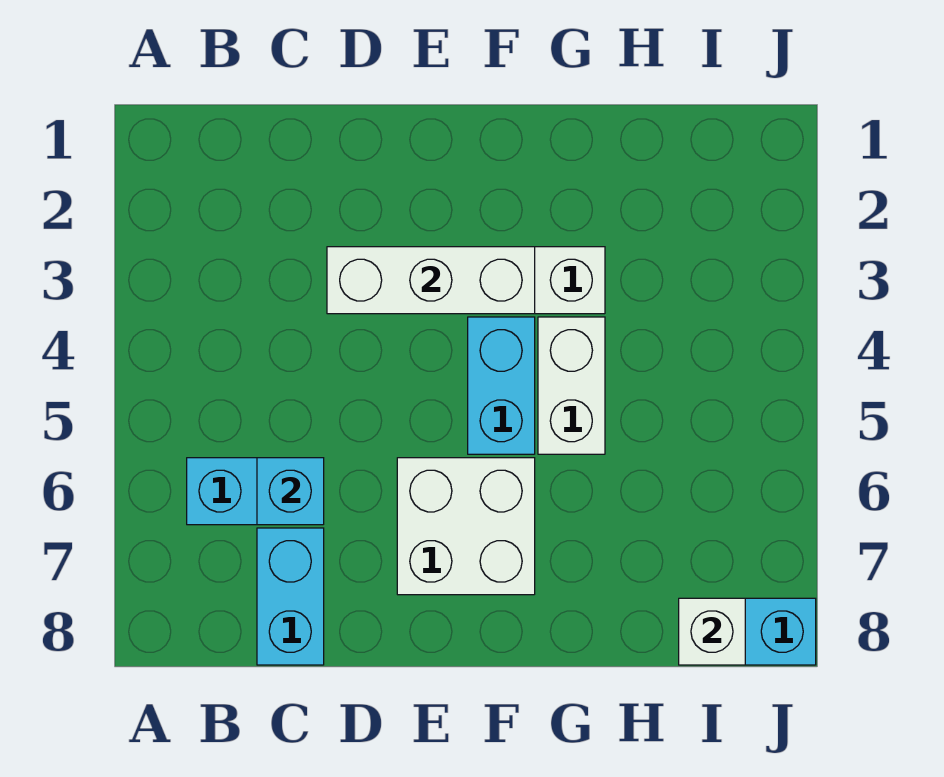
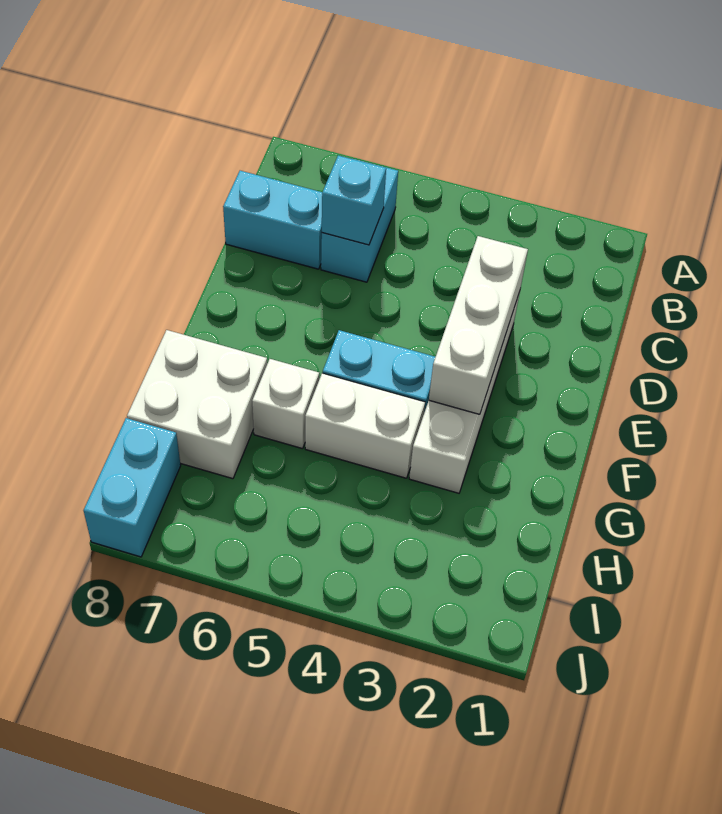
white brick E6:F7 level 1 -> white brick G7:H8 level 1
white brick I8 level 2 -> white brick G6 level 1

